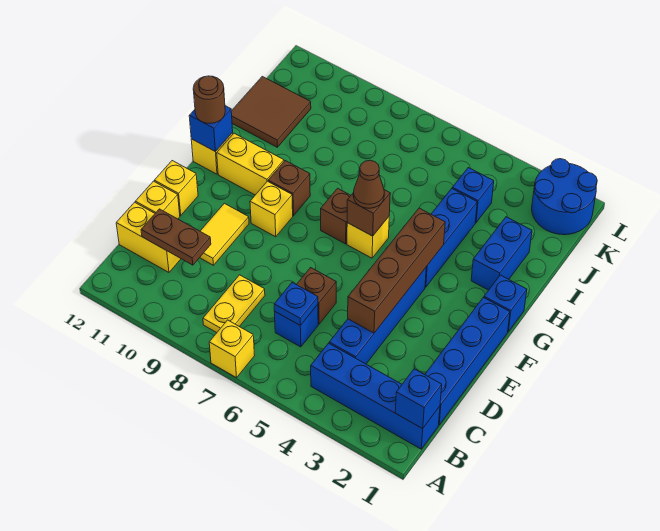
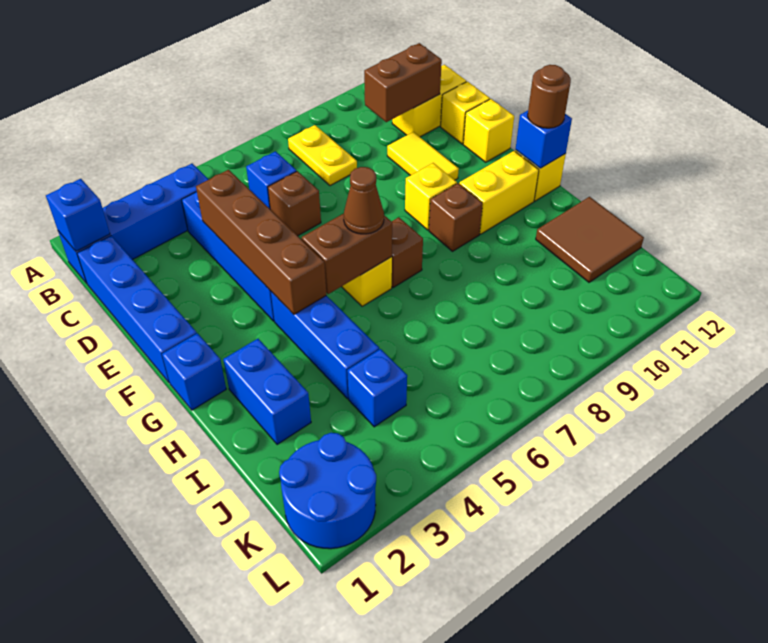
yellow brick A7 level 1 -> none
blue plate C6 level 2 -> none
brown plate C10:C11 level 2 -> brown brick C10:C11 level 2
brown brick G6 level 2 -> brown brick G5:G6 level 2

